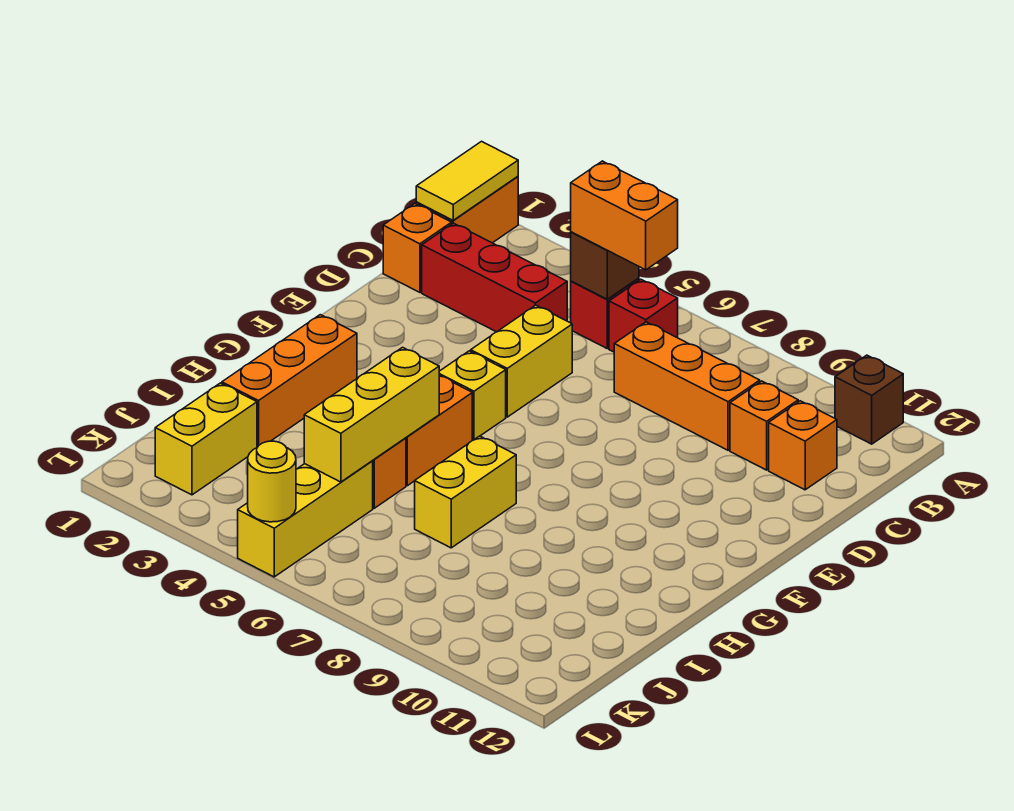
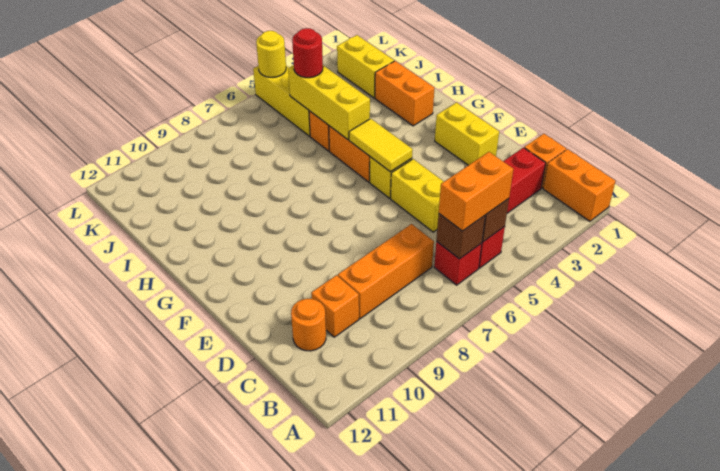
yellow tile A1:B1 level 2 -> yellow tile F5:G5 level 2
brown brick A11 level 1 -> brown brick B6 level 2
orange brick C11 level 1 -> orange round brick C11 level 1
orange brick G2:I2 level 1 -> orange brick H2:I2 level 1
yellow brick H7:I7 level 1 -> yellow brick E2:F2 level 1
none -> red round brick J5 level 3

